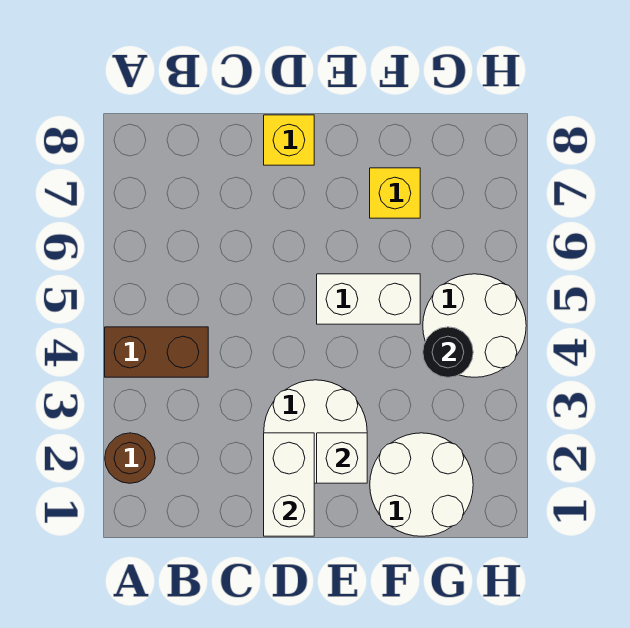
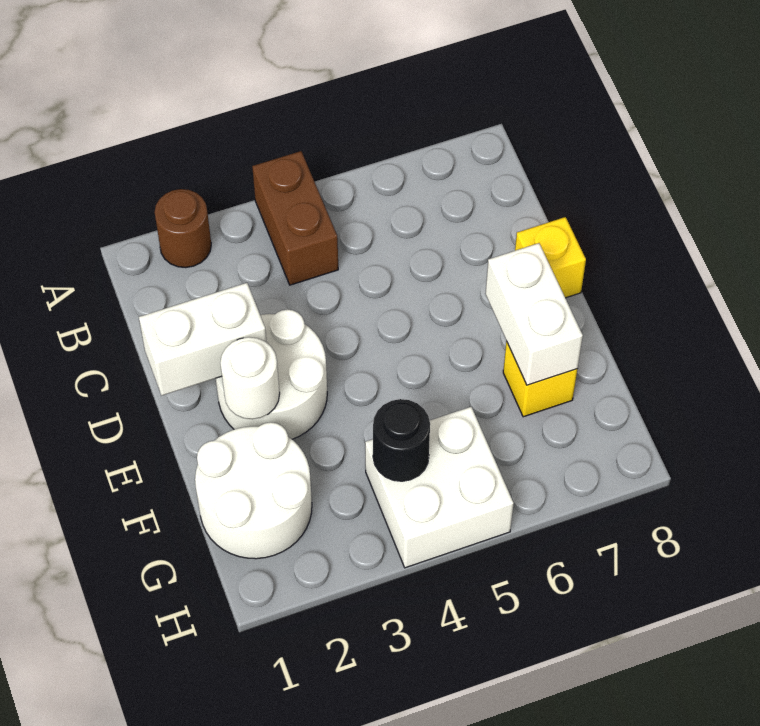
white brick E2 level 2 -> white round brick E2 level 2
white brick E5:F5 level 1 -> white brick E7:F7 level 2
white round brick G4:H5 level 1 -> white brick G4:H5 level 1

